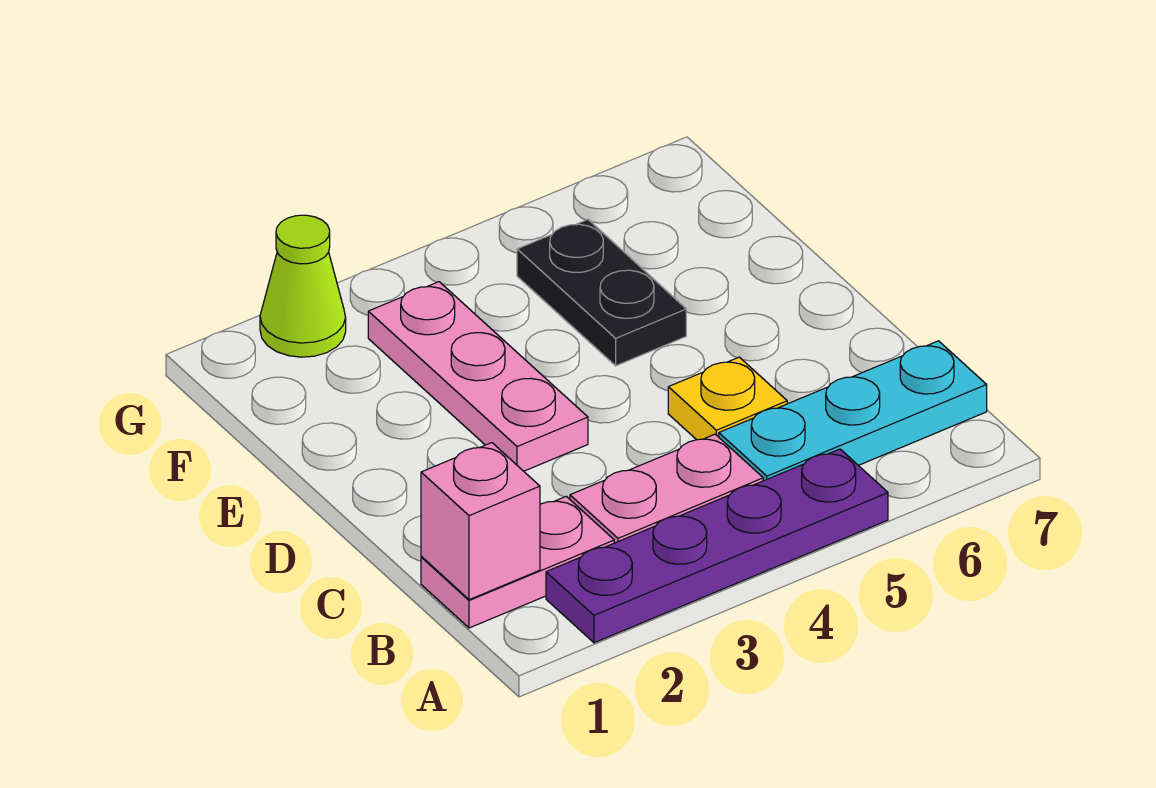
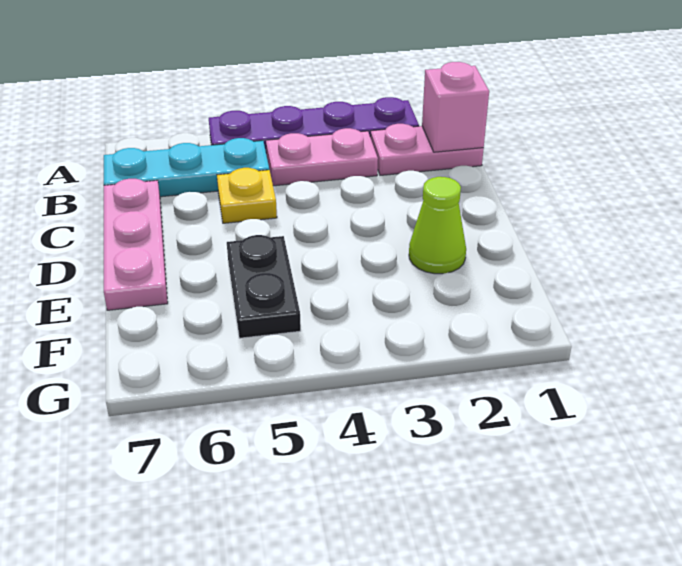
pink plate D3:F3 level 1 -> pink plate C7:E7 level 1
lime cone G2 level 1 -> lime cone E2 level 1

